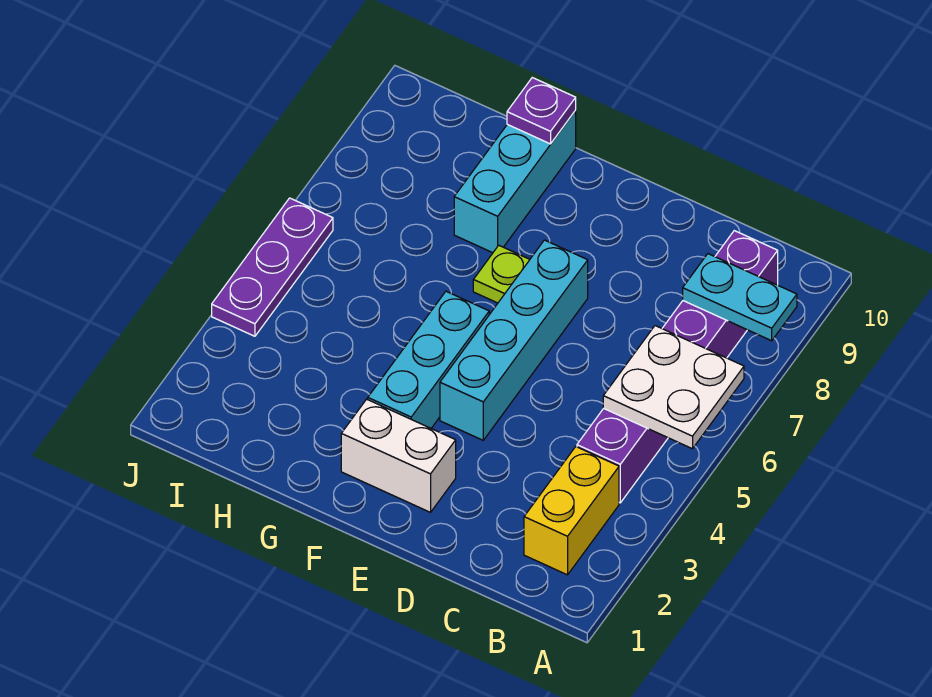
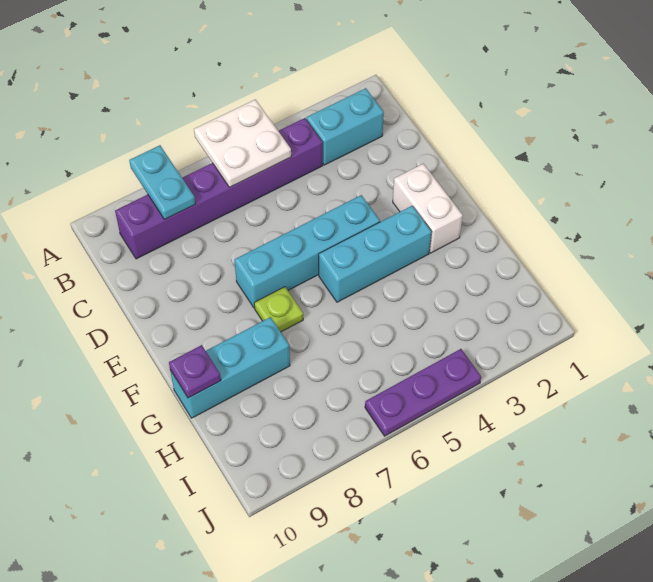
yellow brick B2:B3 level 1 -> cyan brick B2:B3 level 1

